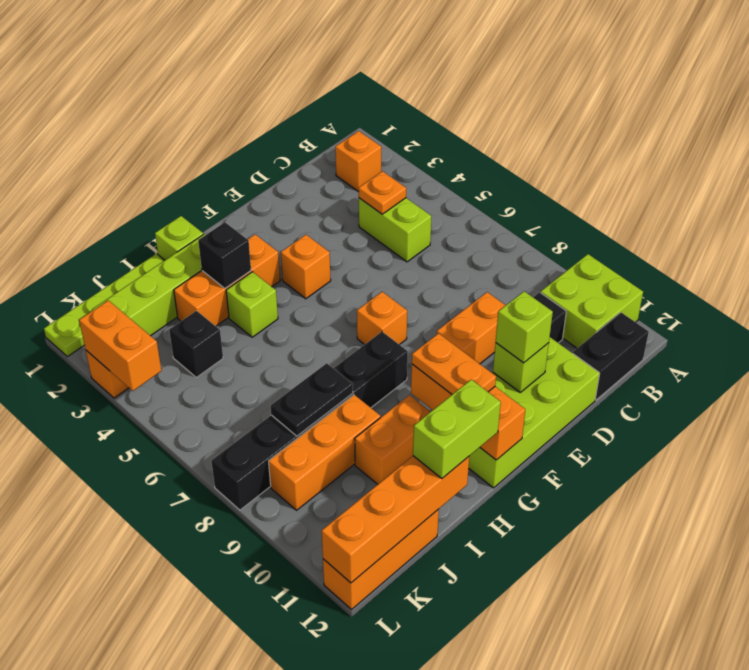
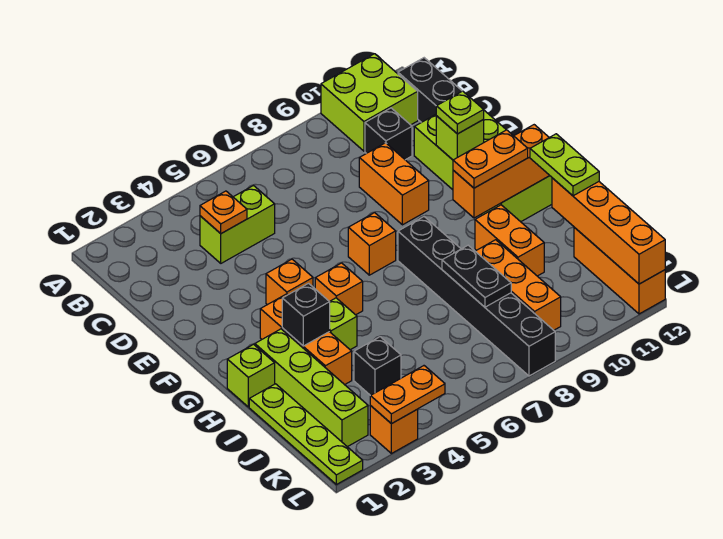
orange brick B2 level 1 -> orange brick G5 level 1
lime brick E11 level 3 -> lime plate E11 level 3
lime brick H12:I12 level 3 -> lime plate H12:I12 level 3
orange brick L3:L4 level 2 -> orange plate L3:L4 level 2

